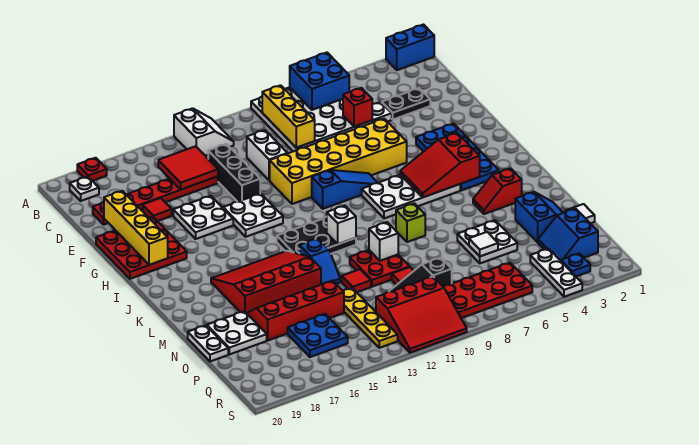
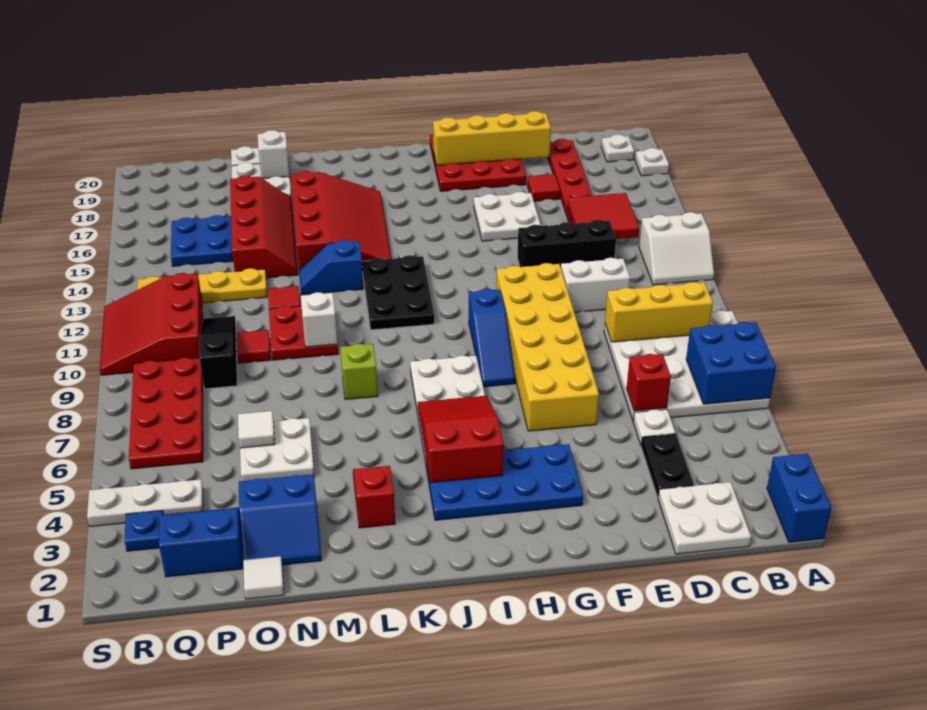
red plate A18 level 1 -> white plate A18 level 1
white plate G13:H14 level 1 -> white plate C1:D2 level 1
white brick K11 level 2 -> white brick N19 level 2

